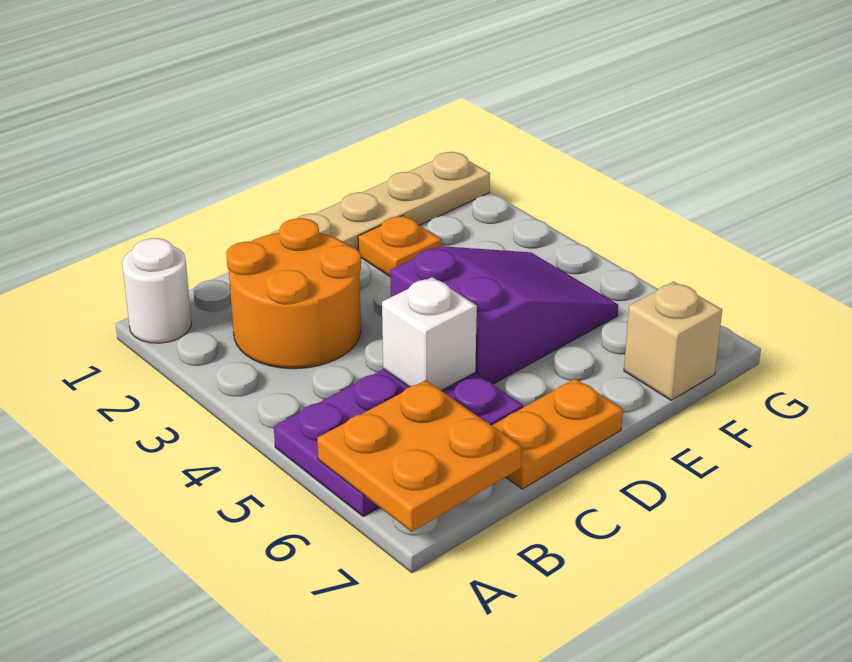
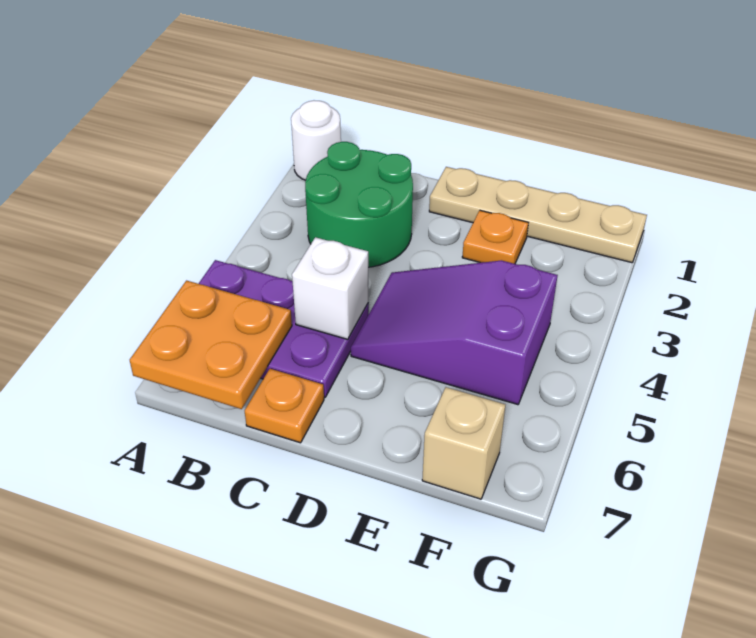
orange round brick B2:C3 level 1 -> green round brick B2:C3 level 1
orange plate C7:D7 level 1 -> orange plate C7 level 1
purple slope D4:F5 level 1 top D -> purple slope D4:F5 level 1 top F

